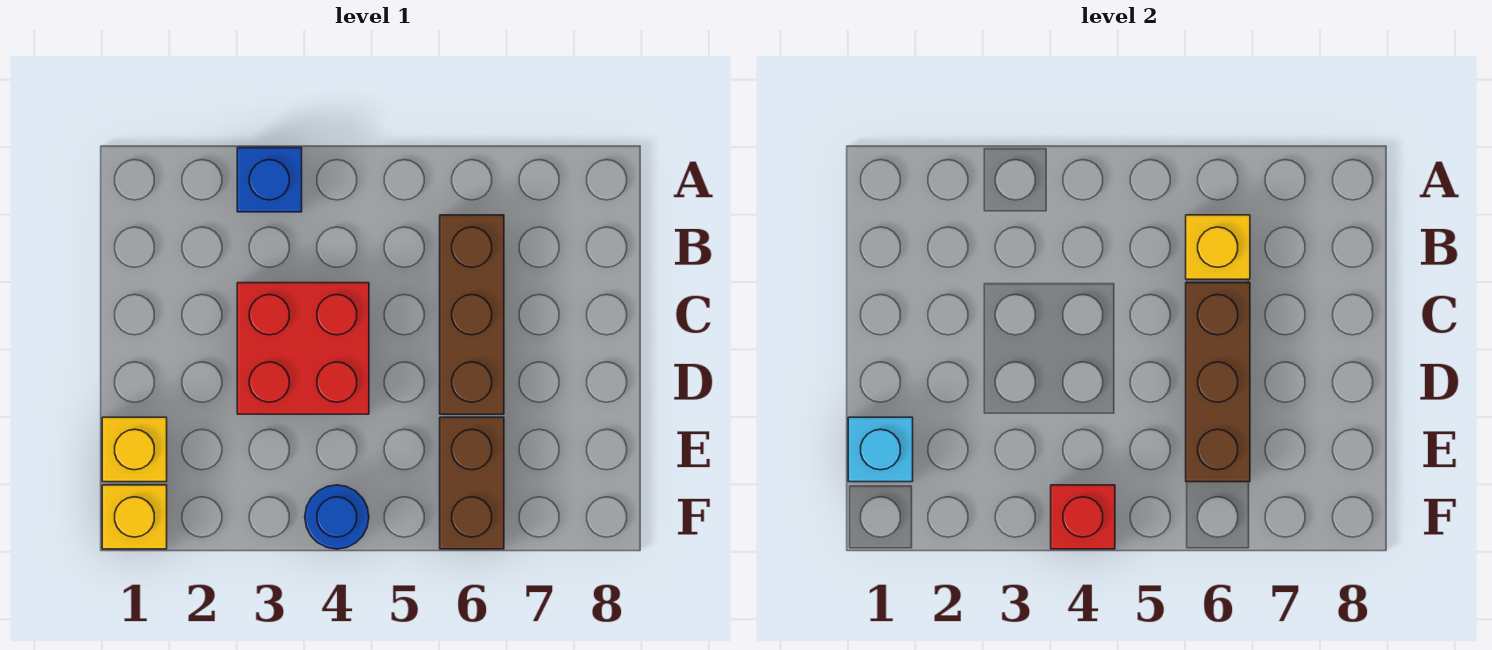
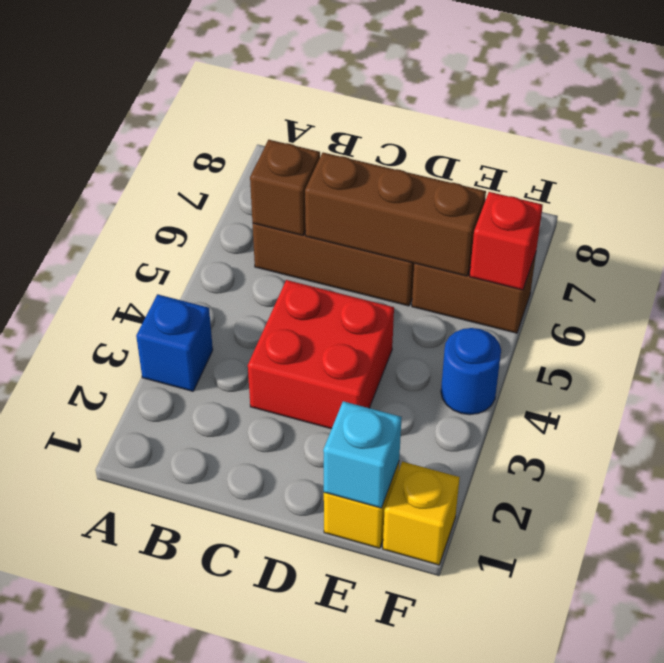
yellow brick B6 level 2 -> brown brick B6 level 2
red brick F4 level 2 -> red brick F6 level 2

